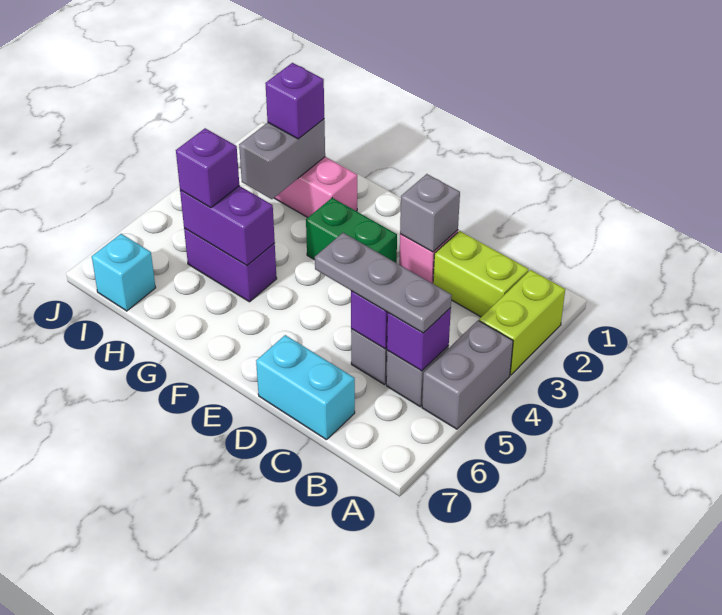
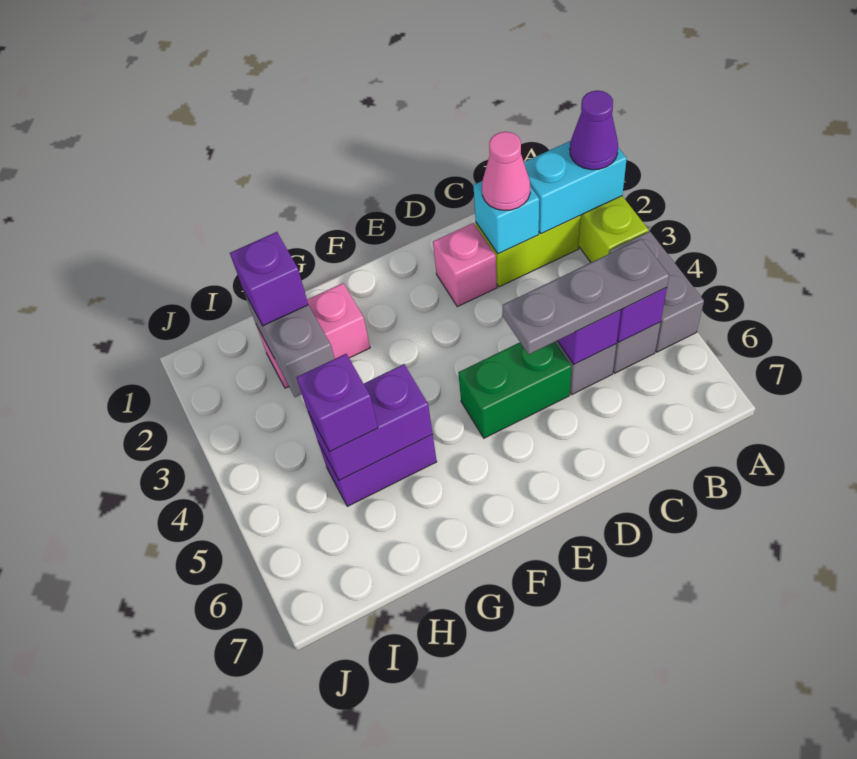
none -> purple cone A2 level 3
none -> pink cone C2 level 3
cyan brick C7:D7 level 1 -> cyan brick A2:B2 level 2
grey brick D2 level 2 -> none
green brick E3:F3 level 1 -> green brick D5:E5 level 1
cyan brick I7 level 1 -> cyan brick C2 level 2

